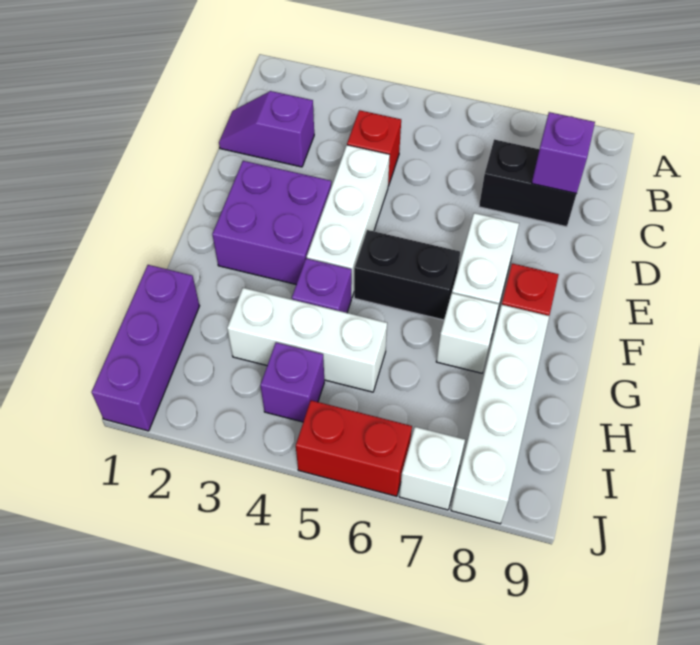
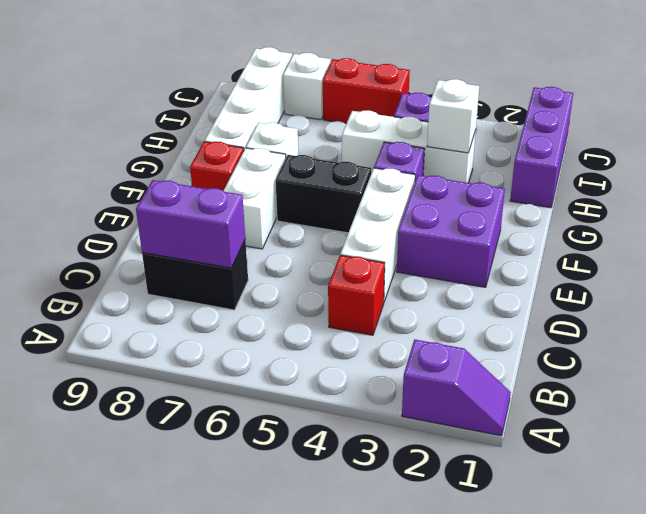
purple slope C1:C2 level 1 top 2 -> purple slope A1:A2 level 1 top 2
purple brick C8 level 2 -> purple brick C7:C8 level 2
none -> white brick H3 level 2

